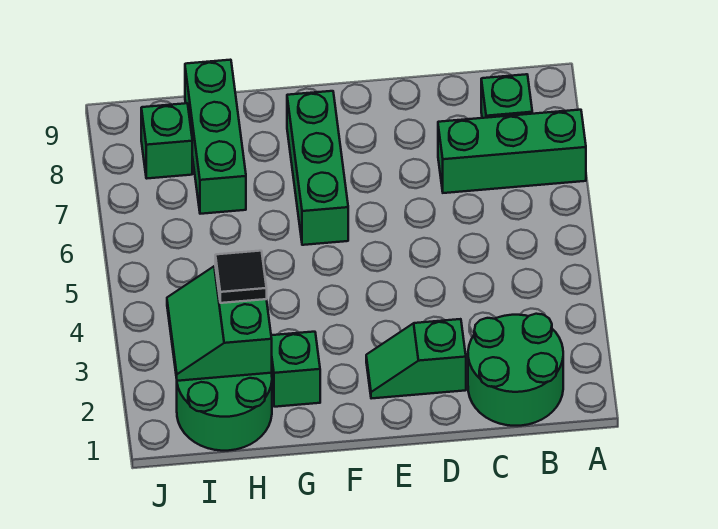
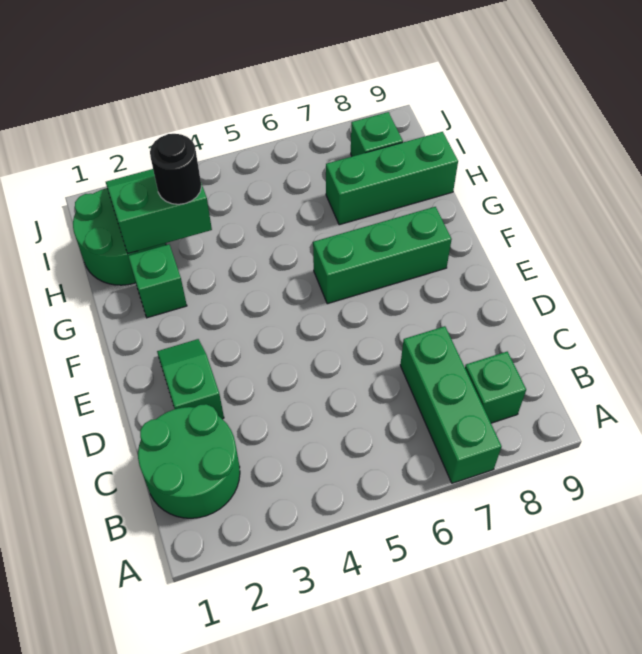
black tile H3 level 3 -> black round brick H3 level 3

